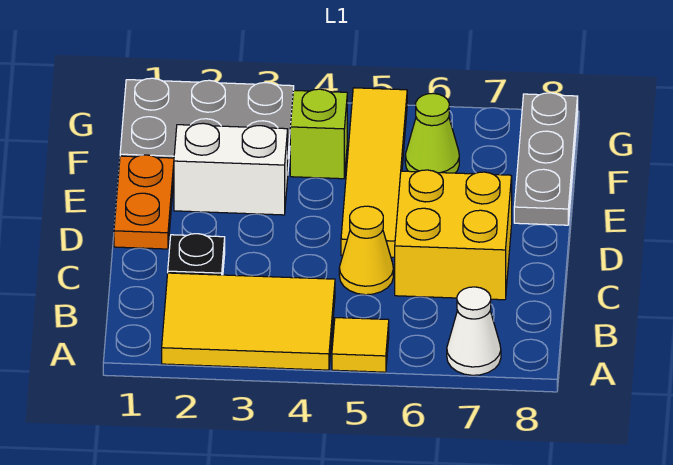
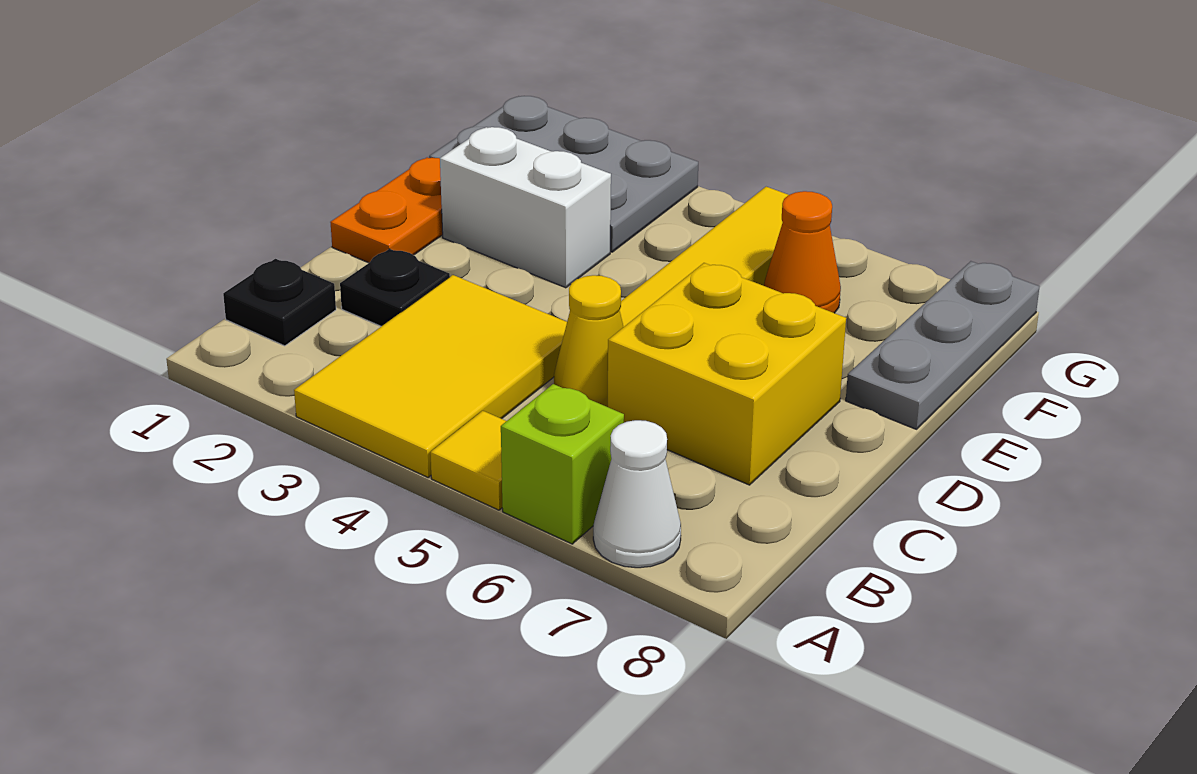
yellow tile A2:B4 level 1 -> yellow tile A3:C4 level 1
none -> black plate B1 level 1
lime brick F4 level 1 -> lime brick A6 level 1
lime cone F6 level 1 -> orange cone F6 level 1

